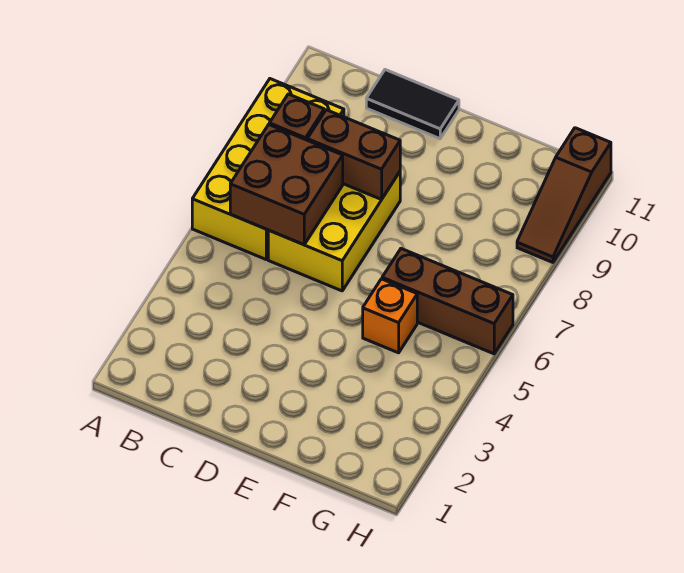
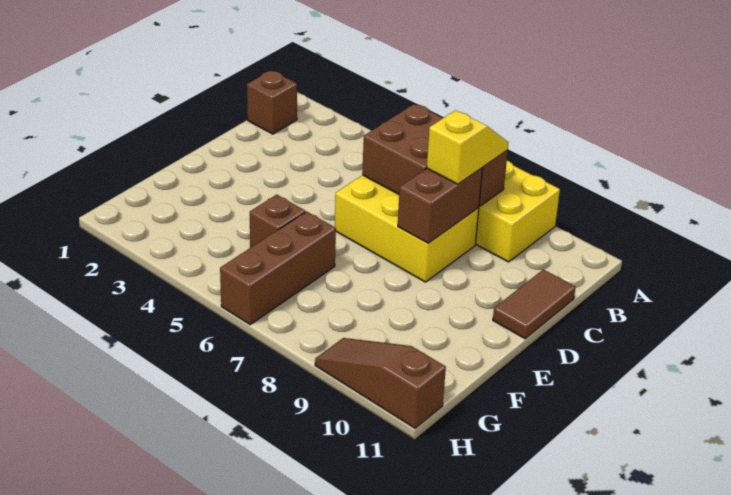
none -> brown brick B1 level 1
none -> yellow slope B8:C8 level 3 top C
black tile C11:D11 level 1 -> brown tile C11:D11 level 1
orange brick F5 level 1 -> brown brick F5 level 1

